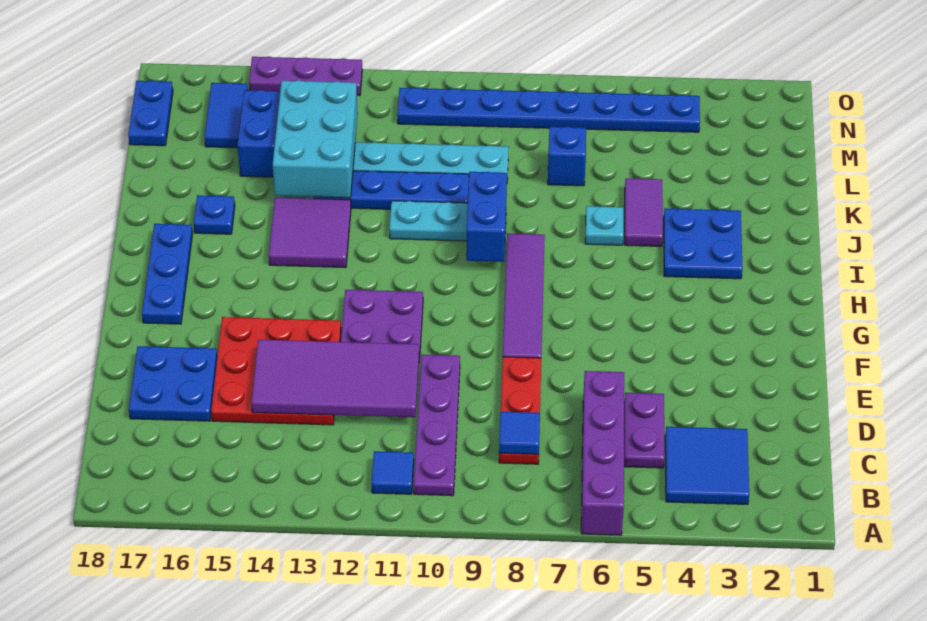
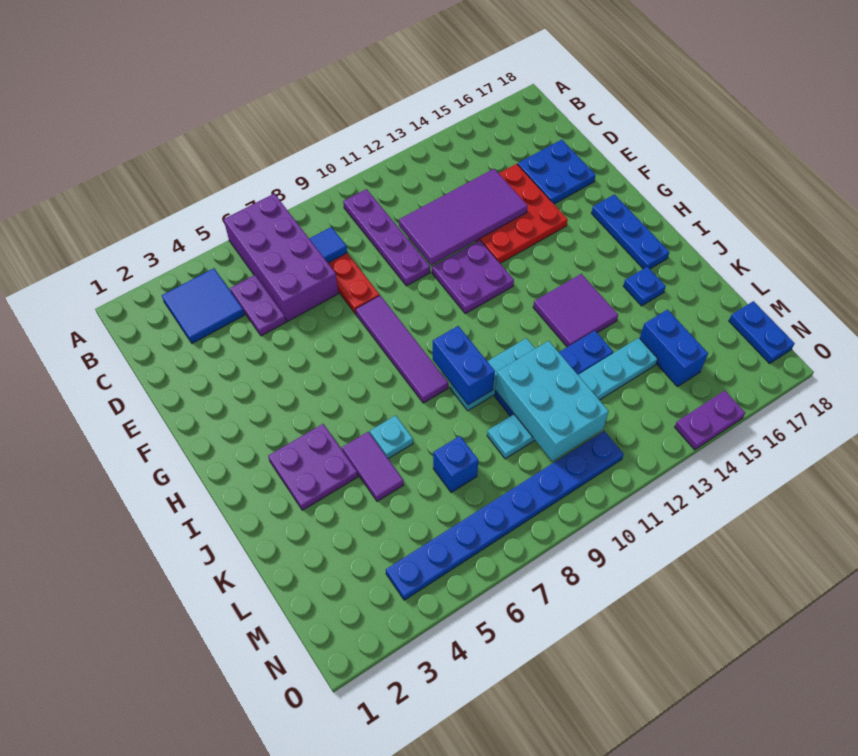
purple brick A6:D6 level 1 -> purple brick A6:D7 level 1
blue tile B11 level 1 -> none
blue plate I3:J4 level 1 -> purple plate I3:J4 level 1
cyan brick K13:M14 level 2 -> cyan brick K10:M11 level 2
blue tile M16:N16 level 1 -> none
purple plate O13:O15 level 1 -> purple plate O14:O15 level 1

